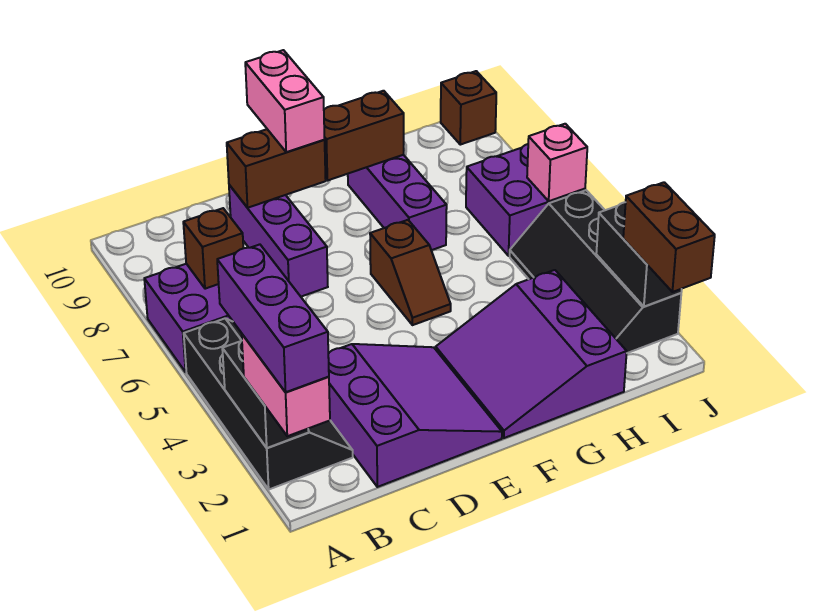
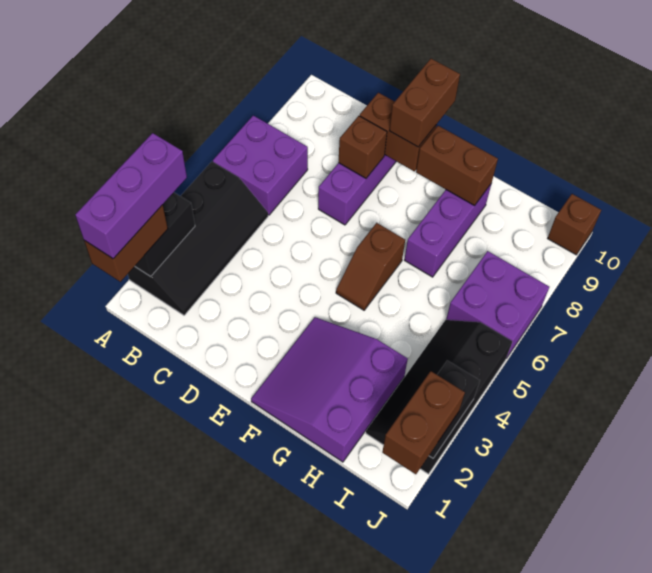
pink brick A1:A2 level 3 -> brown brick A1:A2 level 3
brown brick B7 level 2 -> brown brick D8 level 2
purple slope C1:E3 level 1 top C -> none
pink brick E9:E10 level 3 -> brown brick E9:E10 level 3
pink brick J6 level 2 -> none

